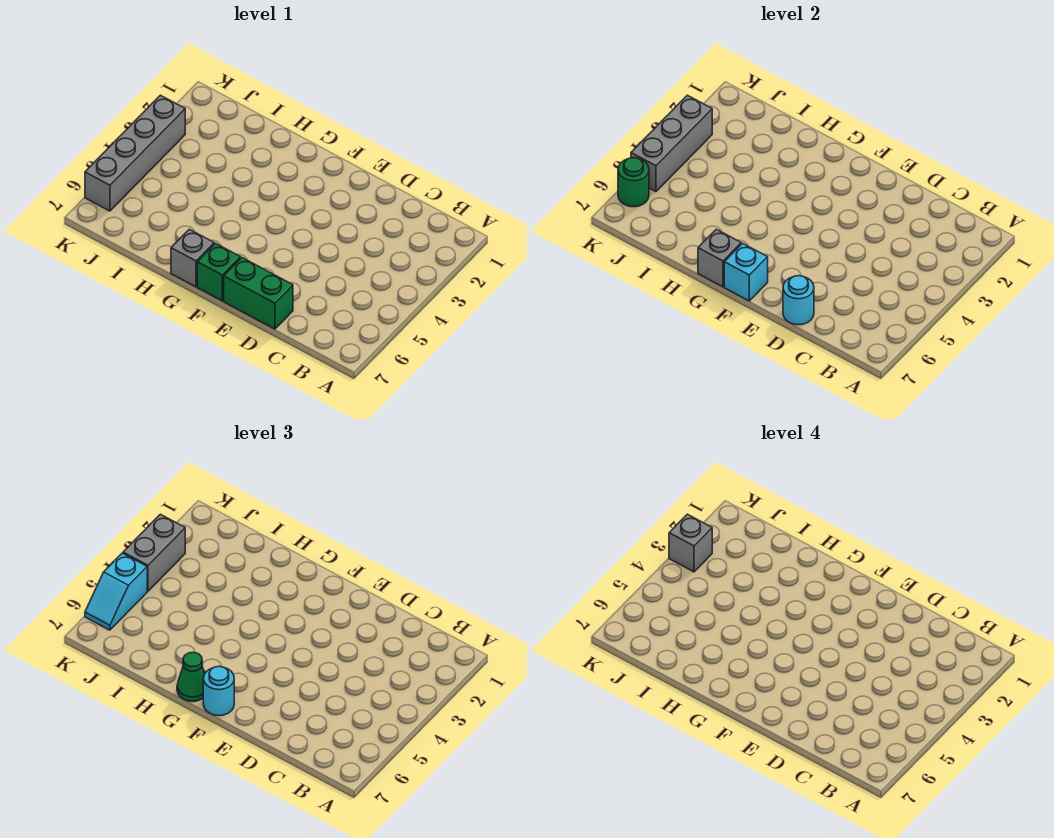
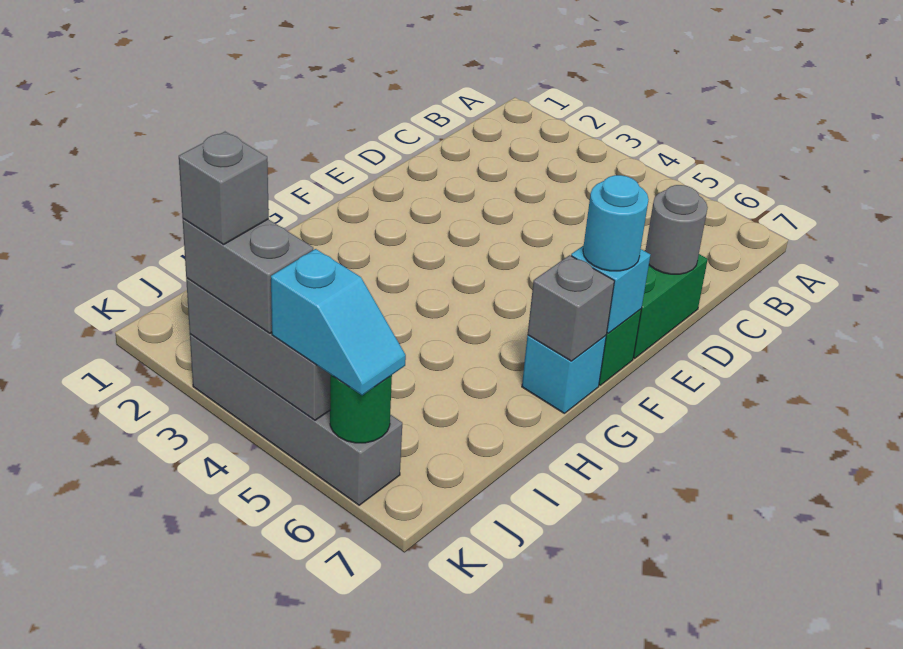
cyan round brick D7 level 2 -> grey round brick D7 level 2
grey brick G7 level 1 -> cyan brick G7 level 1
green cone G7 level 3 -> none

